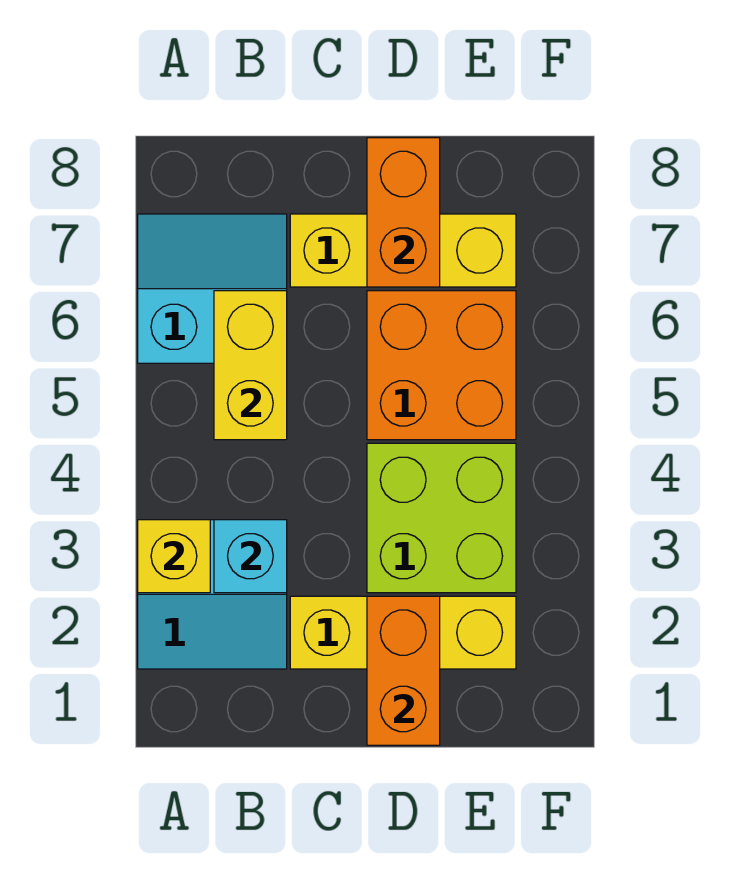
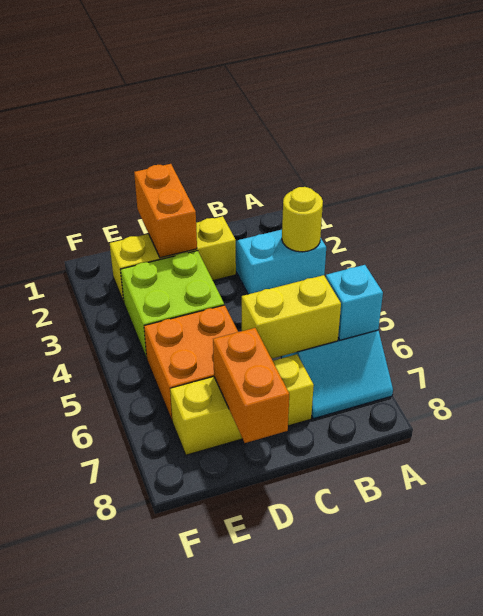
yellow brick A3 level 2 -> yellow round brick A3 level 2
cyan brick B3 level 2 -> cyan brick A6 level 2
yellow brick B5:B6 level 2 -> yellow brick B6:C6 level 2

